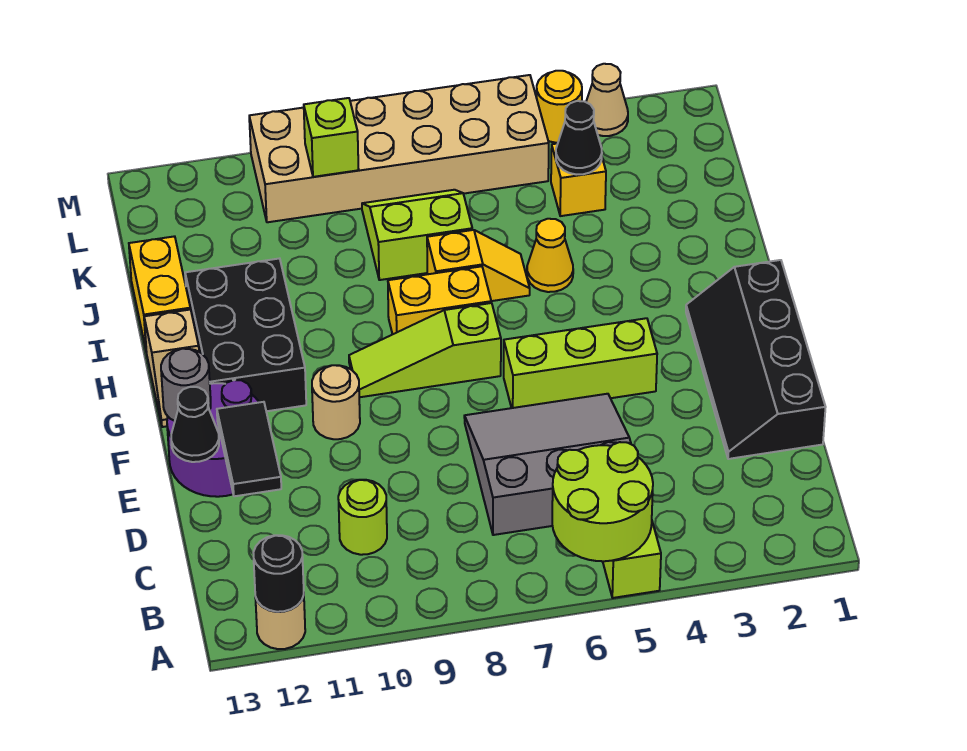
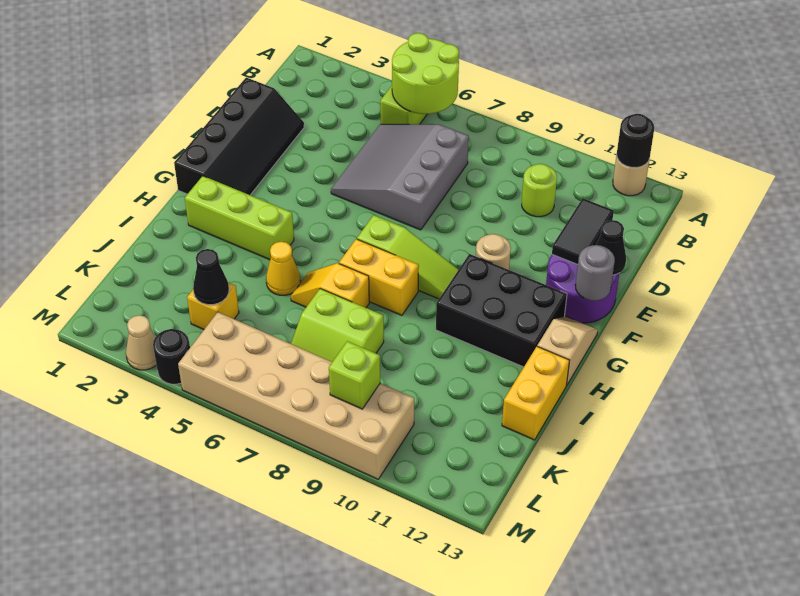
grey slope C5:E7 level 1 top C -> grey slope C5:E7 level 1 top 7
lime brick F4:F6 level 1 -> lime brick H2:H4 level 1
black brick G11:I12 level 1 -> black brick G10:H12 level 1
yellow round brick M4 level 1 -> black round brick M4 level 1

